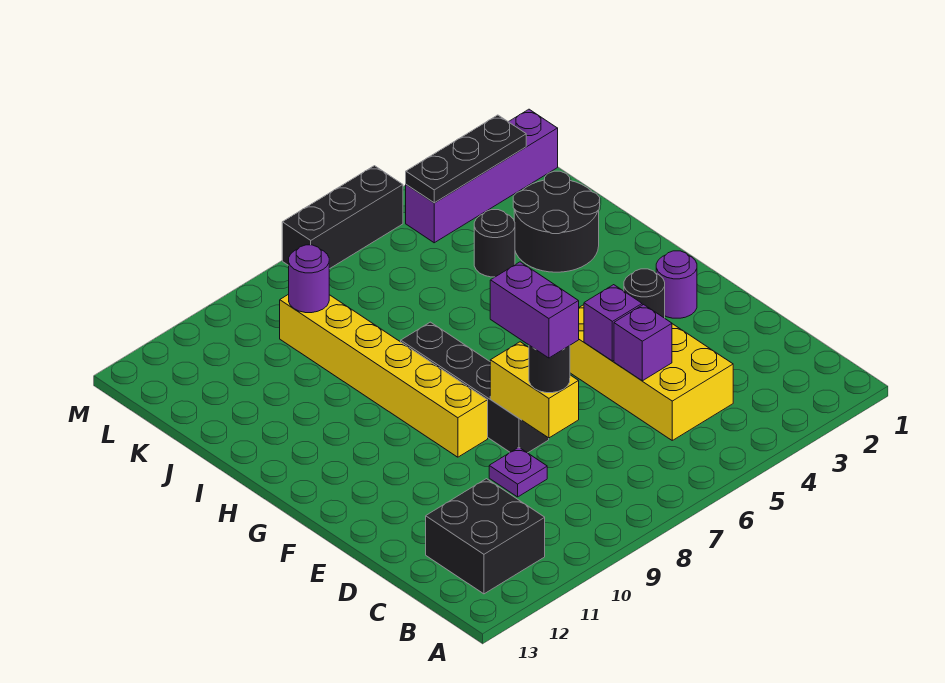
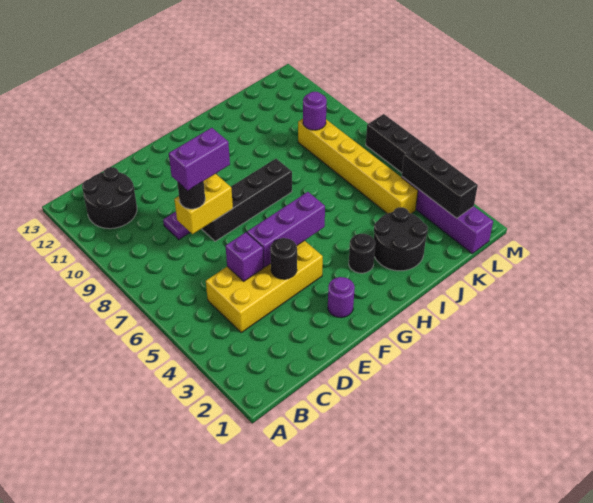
black brick B11:C12 level 1 -> black round brick B11:C12 level 1
purple brick E5 level 2 -> purple brick E5:G5 level 2
yellow brick F9:K9 level 1 -> yellow brick K4:K9 level 1
black round brick J4 level 1 -> black round brick H3 level 1
black plate L2:L4 level 2 -> black brick L2:L4 level 2

